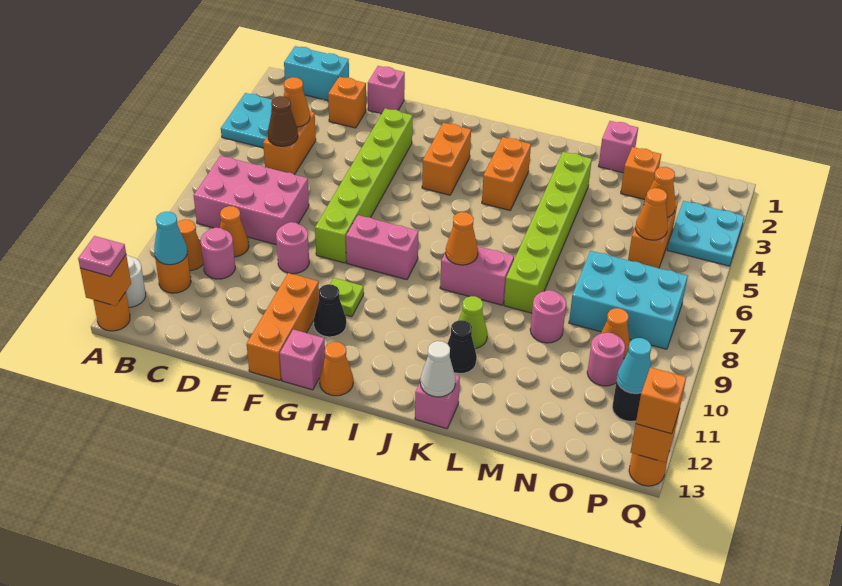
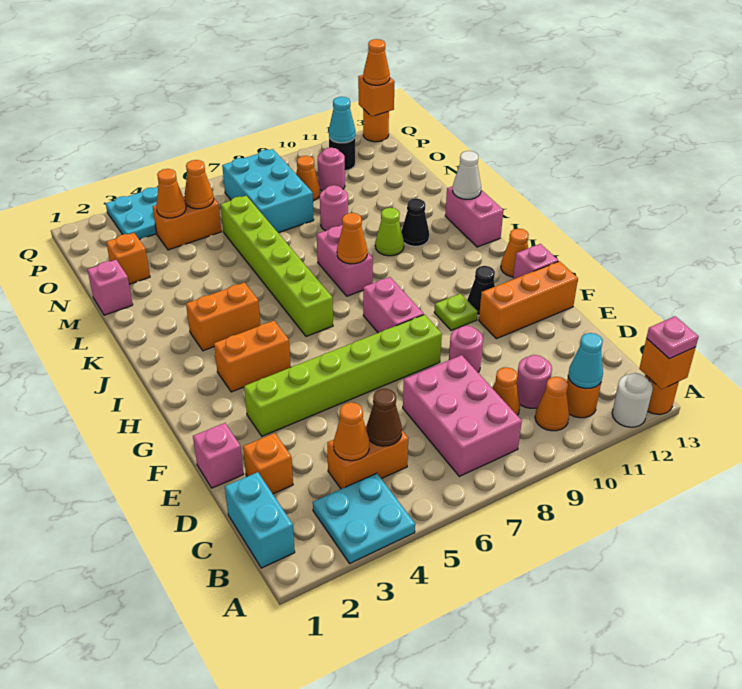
pink brick K13 level 1 -> pink brick J13:K13 level 1
lime brick L3:L8 level 1 -> lime brick I6:N6 level 1
orange brick Q13 level 3 -> orange cone Q13 level 3

